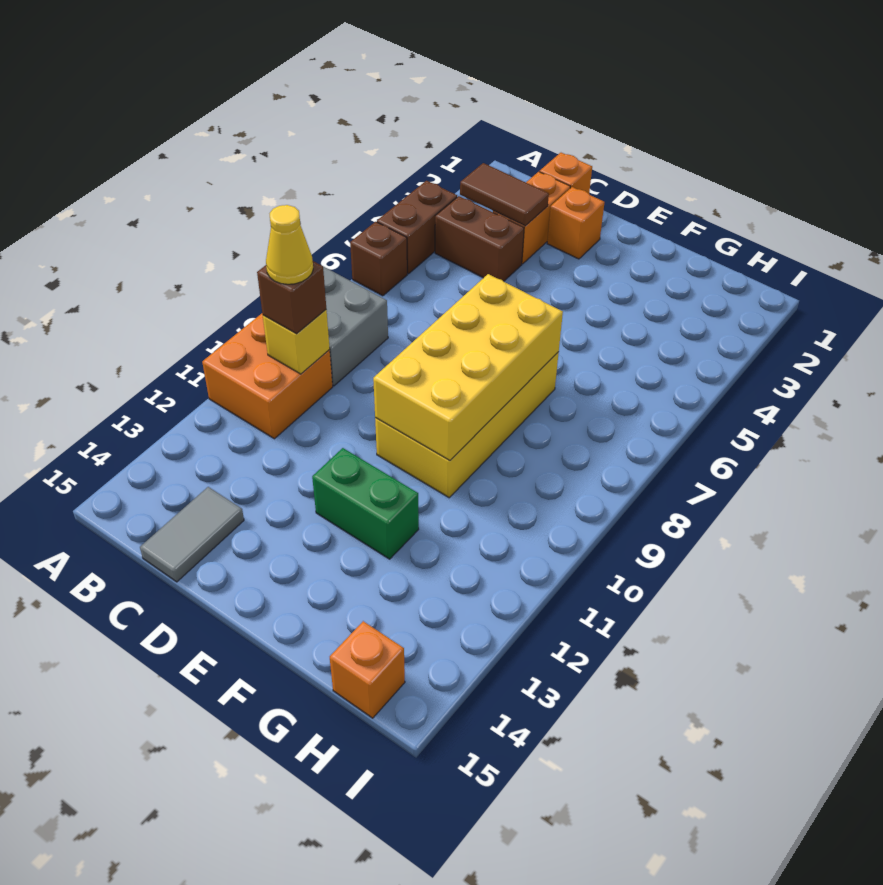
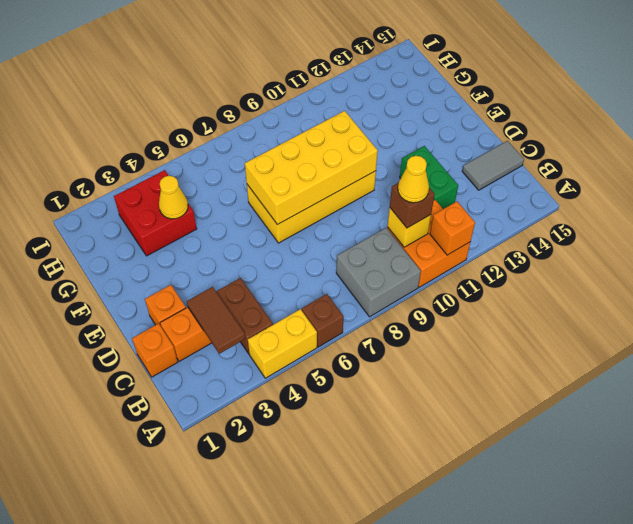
brown brick A4:A5 level 1 -> yellow brick A4:A5 level 1
green brick E12:F12 level 1 -> green brick C12:D12 level 1
none -> red brick G3:H4 level 1
none -> yellow cone G4 level 2
orange brick H15 level 1 -> orange brick A11 level 2

